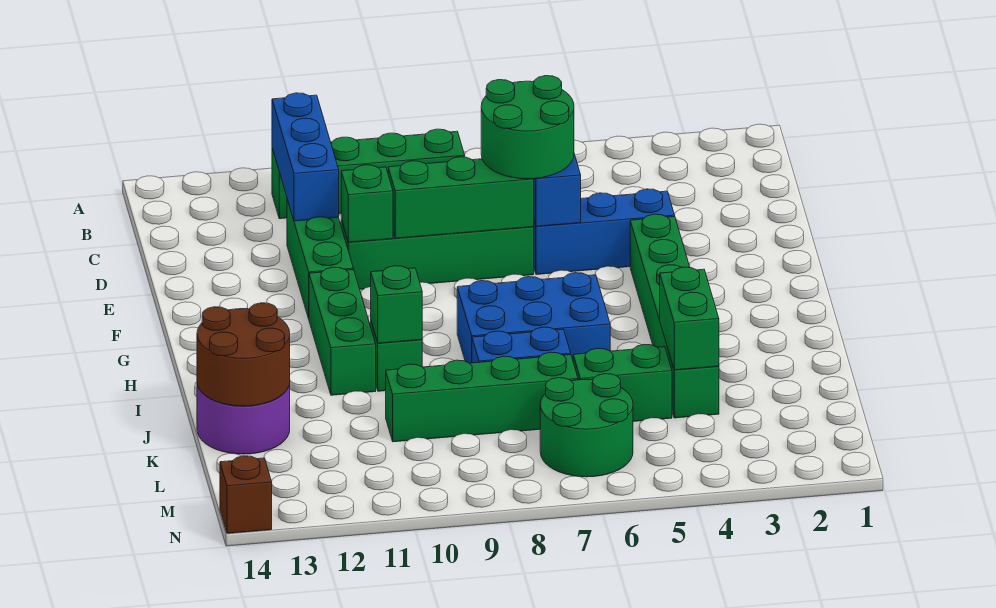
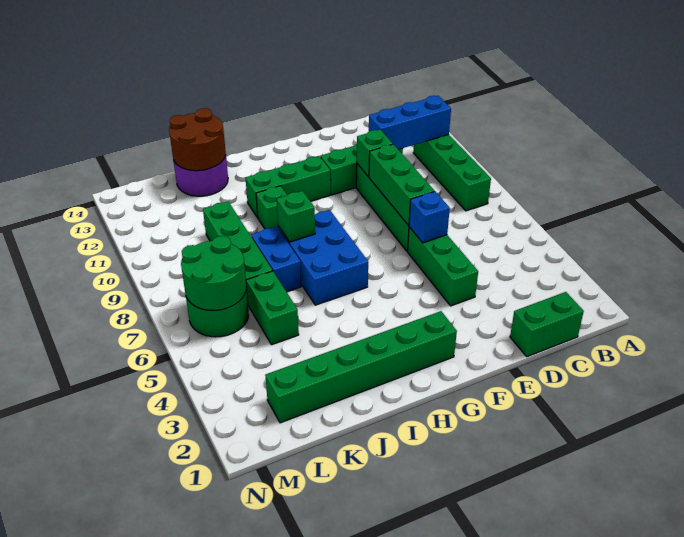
green round brick D6:E7 level 3 -> green round brick L6:M7 level 2
blue brick E4:E6 level 1 -> green brick E4:E6 level 1
green brick F4:K4 level 1 -> green brick G2:L2 level 1
green brick I10 level 2 -> green brick I8 level 2
green brick J4:K4 level 2 -> green brick C1:D1 level 1
brown brick N14 level 1 -> none

